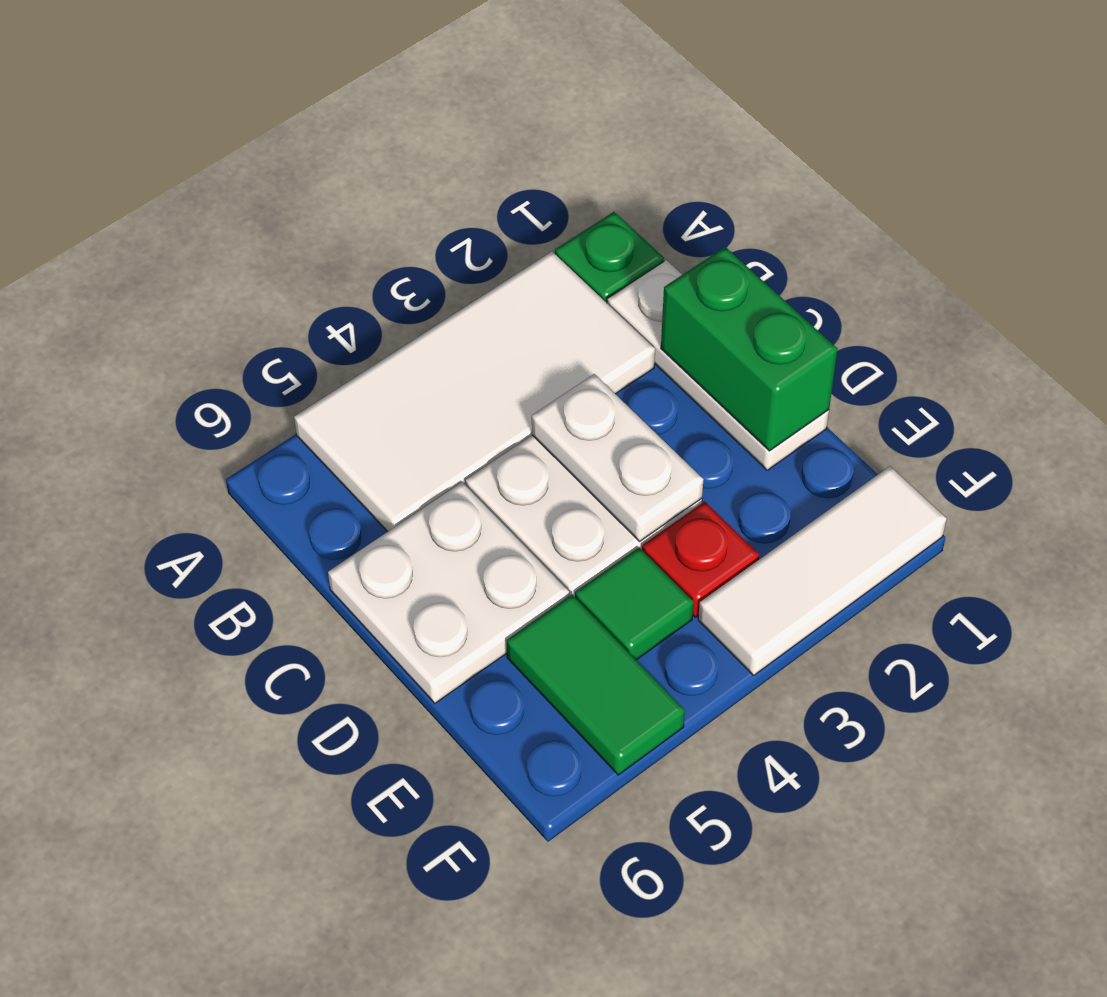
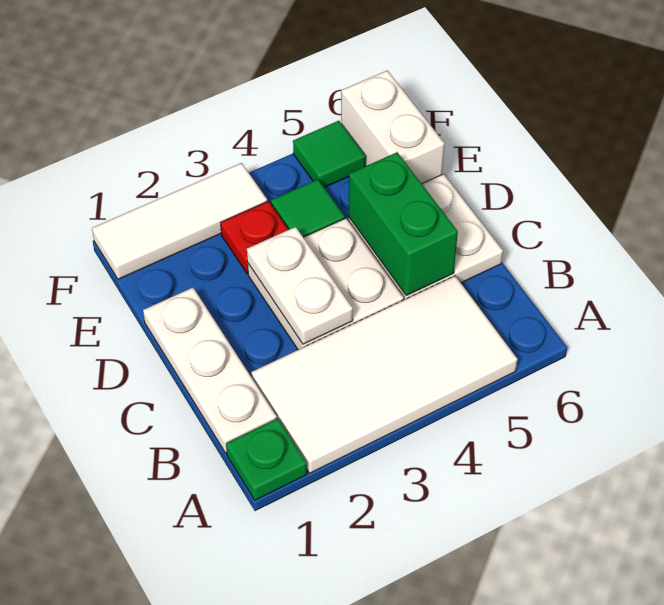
green brick C1:D1 level 2 -> green brick C5:D5 level 2
green tile E5:F5 level 1 -> green tile F5 level 1
none -> white brick E6:F6 level 1

